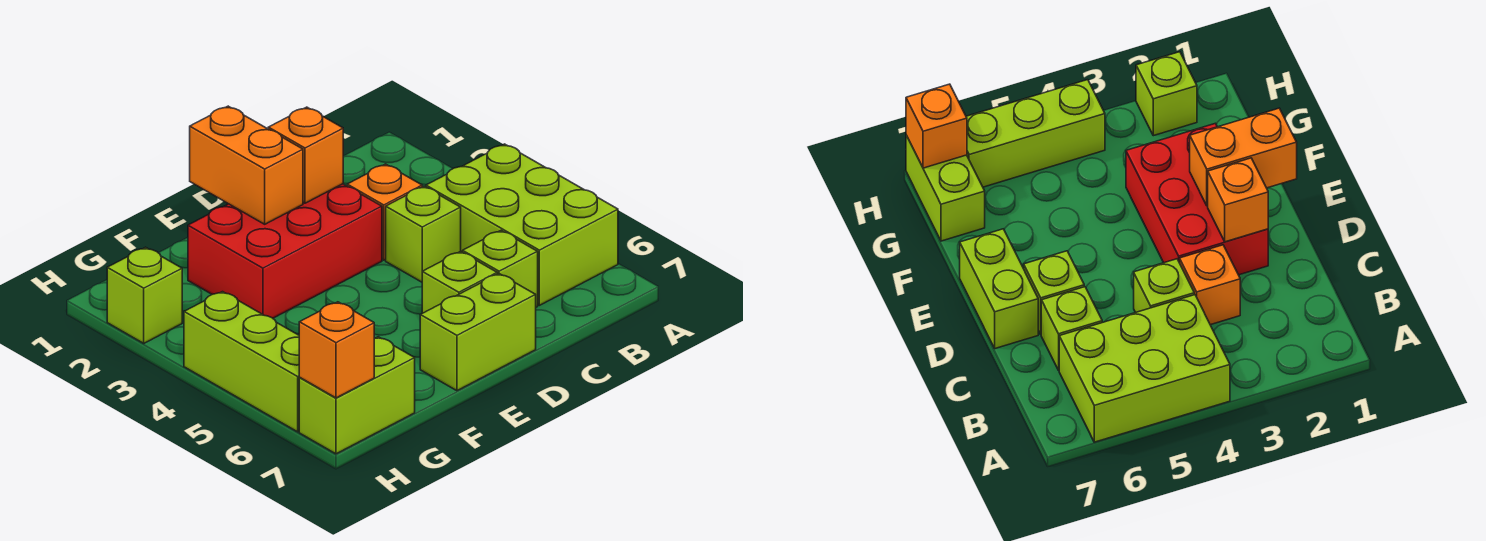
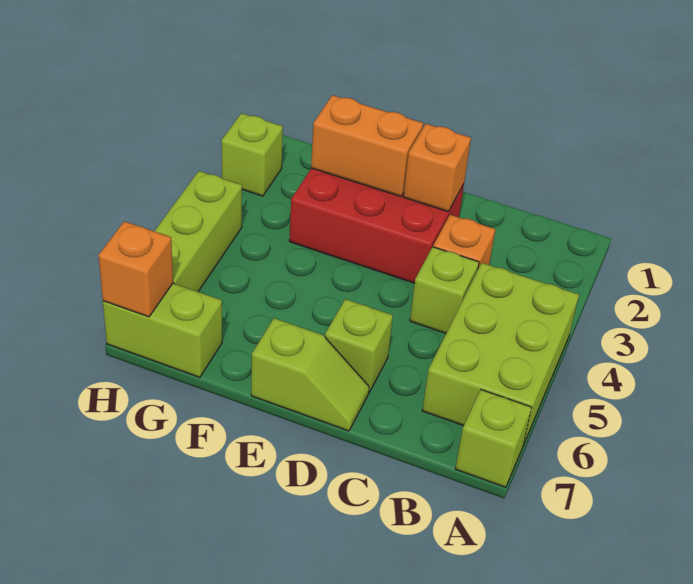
lime brick C6 level 1 -> lime brick A7 level 1
lime brick D7:E7 level 1 -> lime slope D7:E7 level 1 top E
orange brick E1:E2 level 2 -> orange brick E2:F2 level 2

